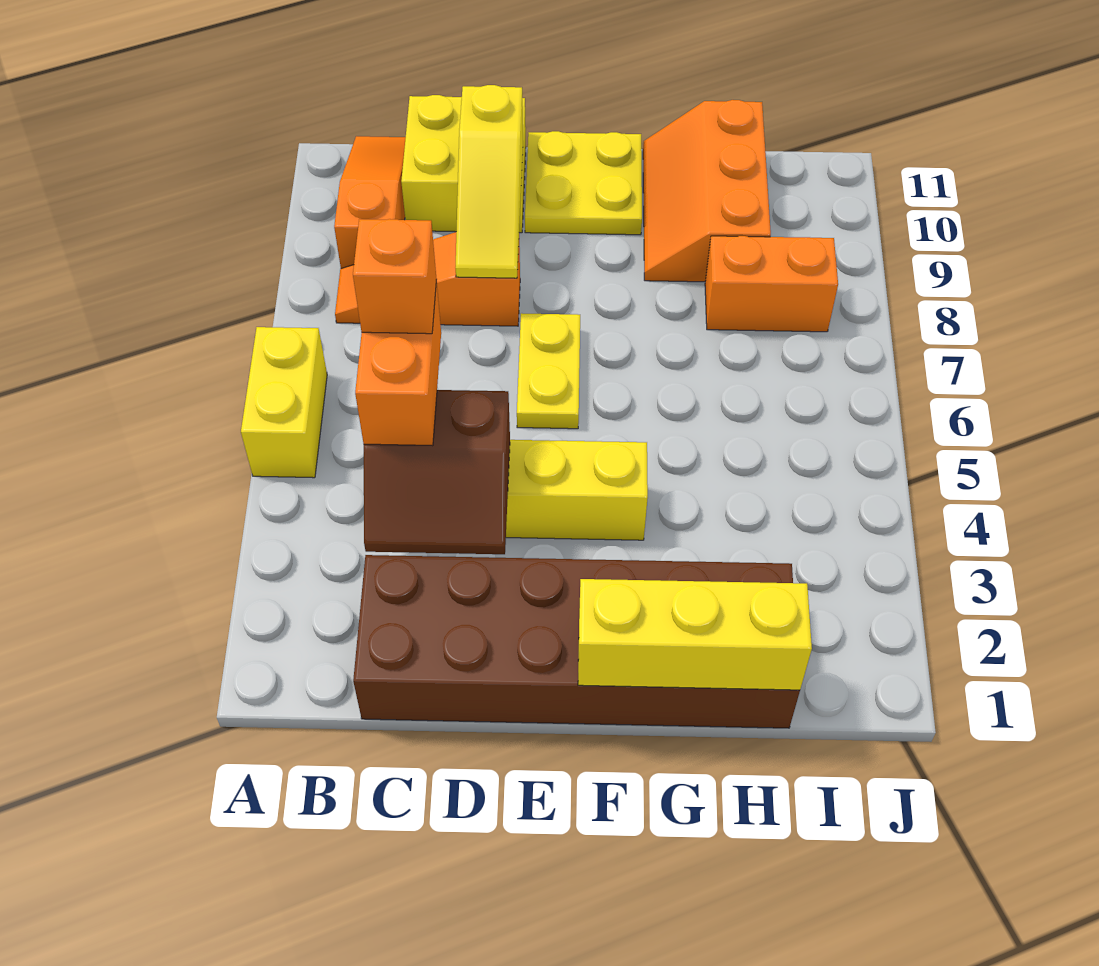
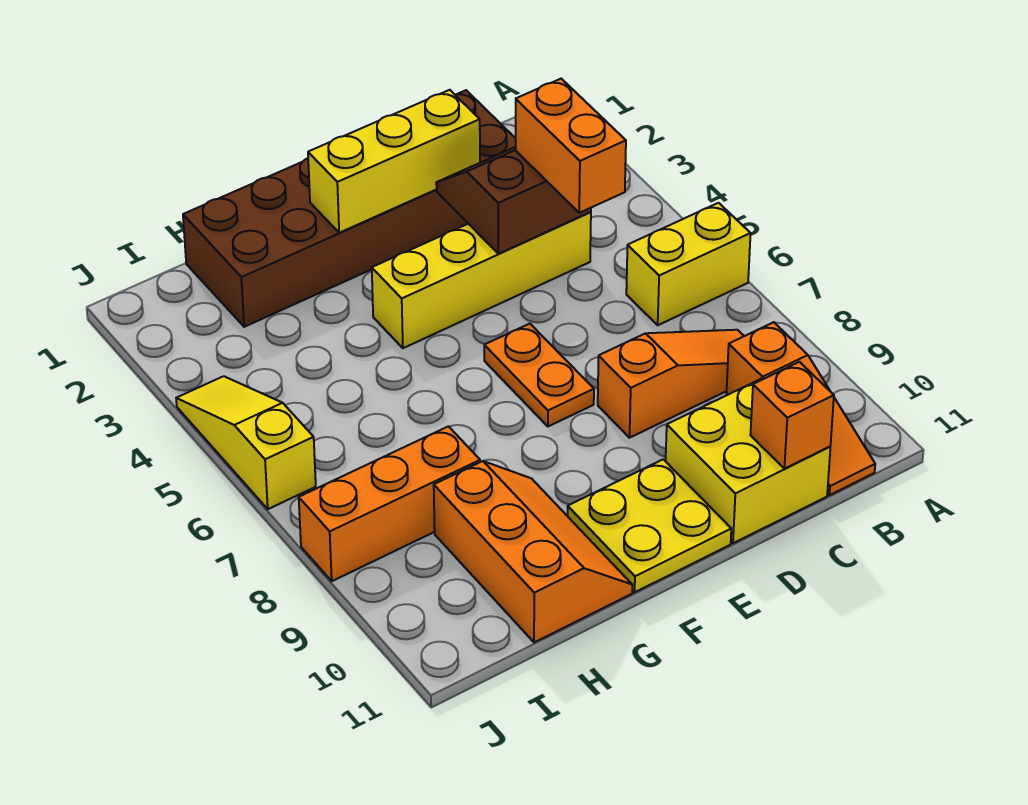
yellow brick A5:A6 level 1 -> yellow brick A6:B6 level 1
orange brick C5 level 4 -> orange brick C11 level 2
yellow slope D8:D10 level 2 top 10 -> yellow slope J4:J6 level 1 top 6
yellow plate E6:E7 level 1 -> orange plate E6:E7 level 1
yellow brick F1:H1 level 2 -> yellow brick D2:F2 level 2
orange brick H8:I8 level 1 -> orange brick H8:J8 level 1

